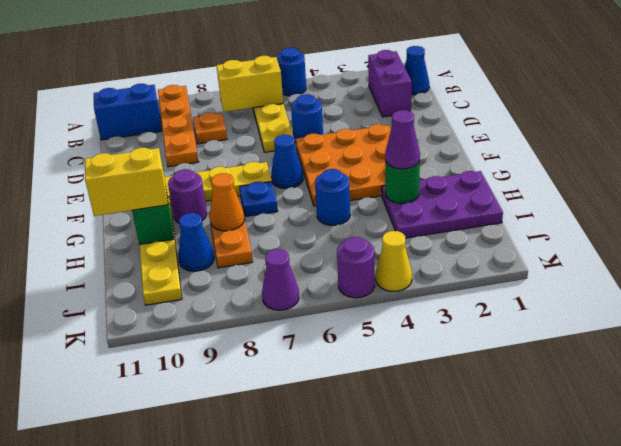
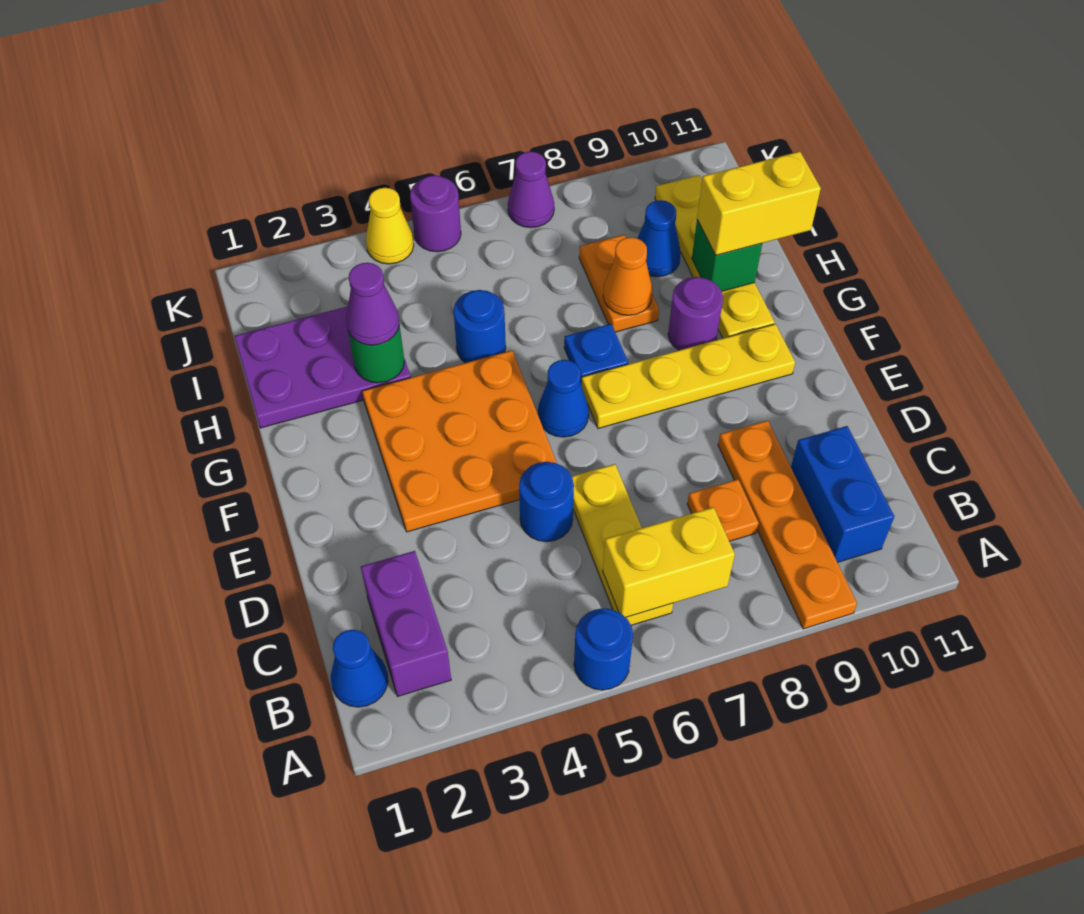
blue brick B10:B11 level 1 -> blue brick B10:C10 level 1

